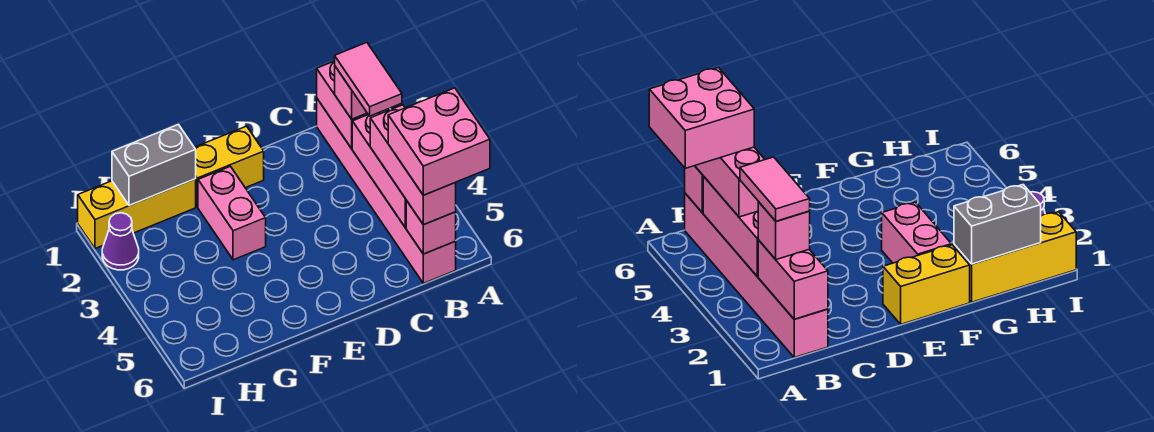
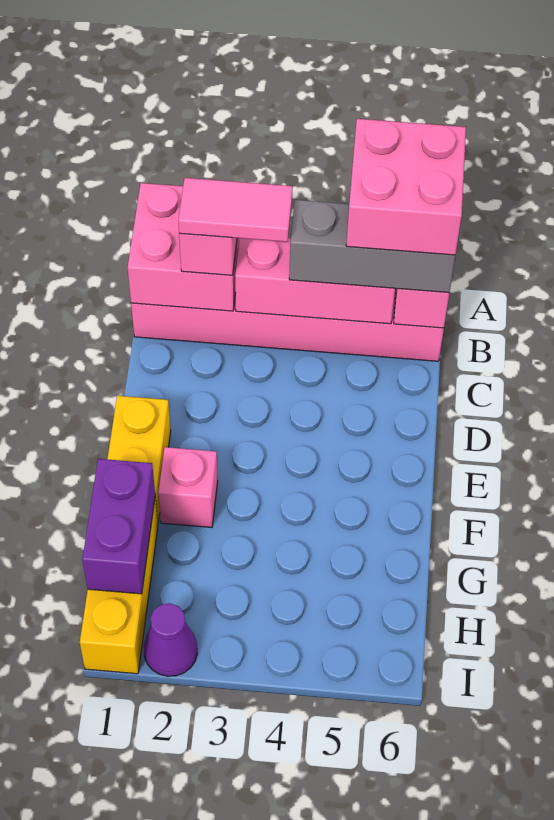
pink brick B1:B2 level 2 -> pink brick A1:B2 level 2
pink brick B4:B6 level 3 -> grey brick B4:B6 level 3
pink brick F2:F3 level 1 -> pink brick F2 level 1
grey brick G1:H1 level 2 -> purple brick G1:H1 level 2

